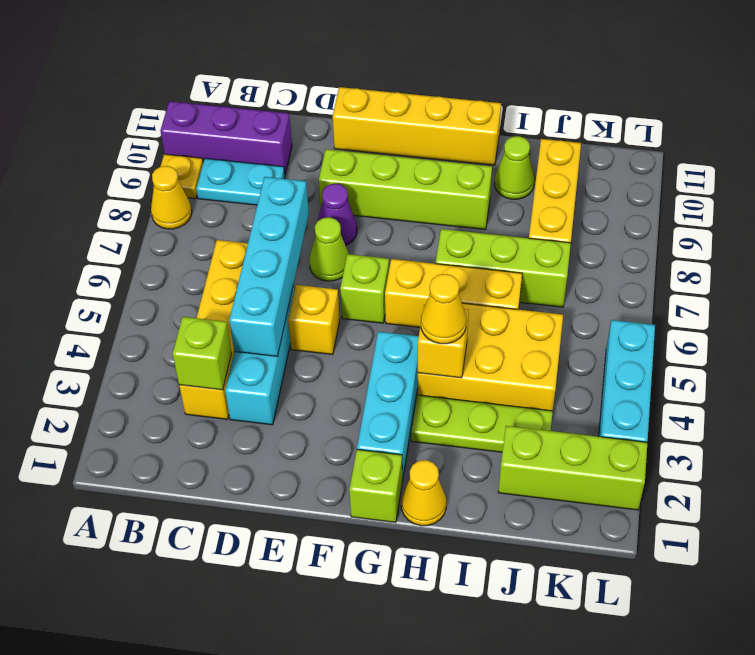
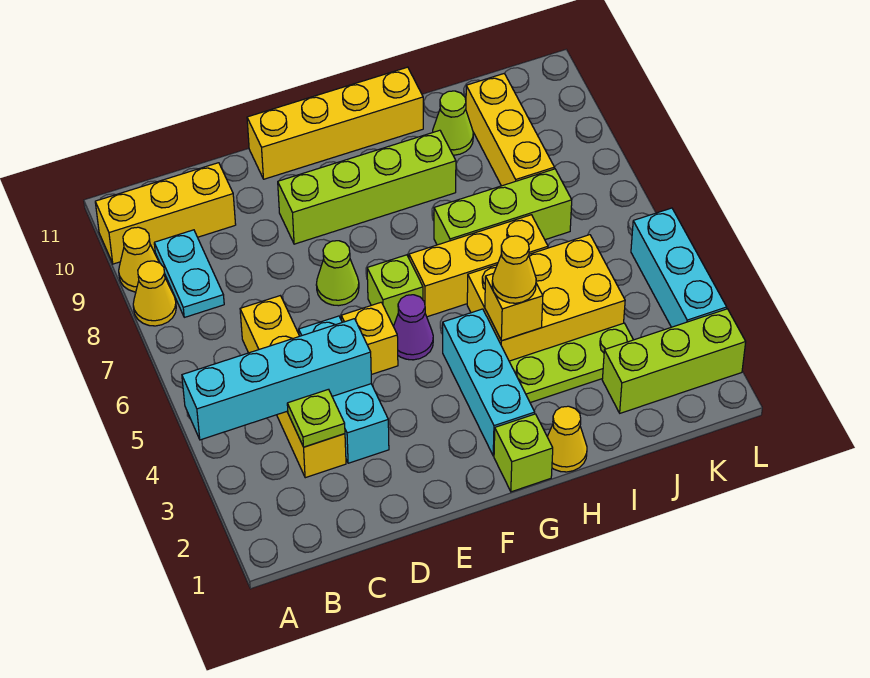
yellow plate A9 level 1 -> yellow cone A9 level 1
purple brick A10:C10 level 1 -> yellow brick A10:C10 level 1
cyan plate B9:C9 level 1 -> cyan plate B8:B9 level 1
lime brick C3 level 2 -> lime plate C3 level 2
cyan brick D4:D7 level 2 -> cyan brick A4:D4 level 2
purple cone E8 level 1 -> purple cone F5 level 1

